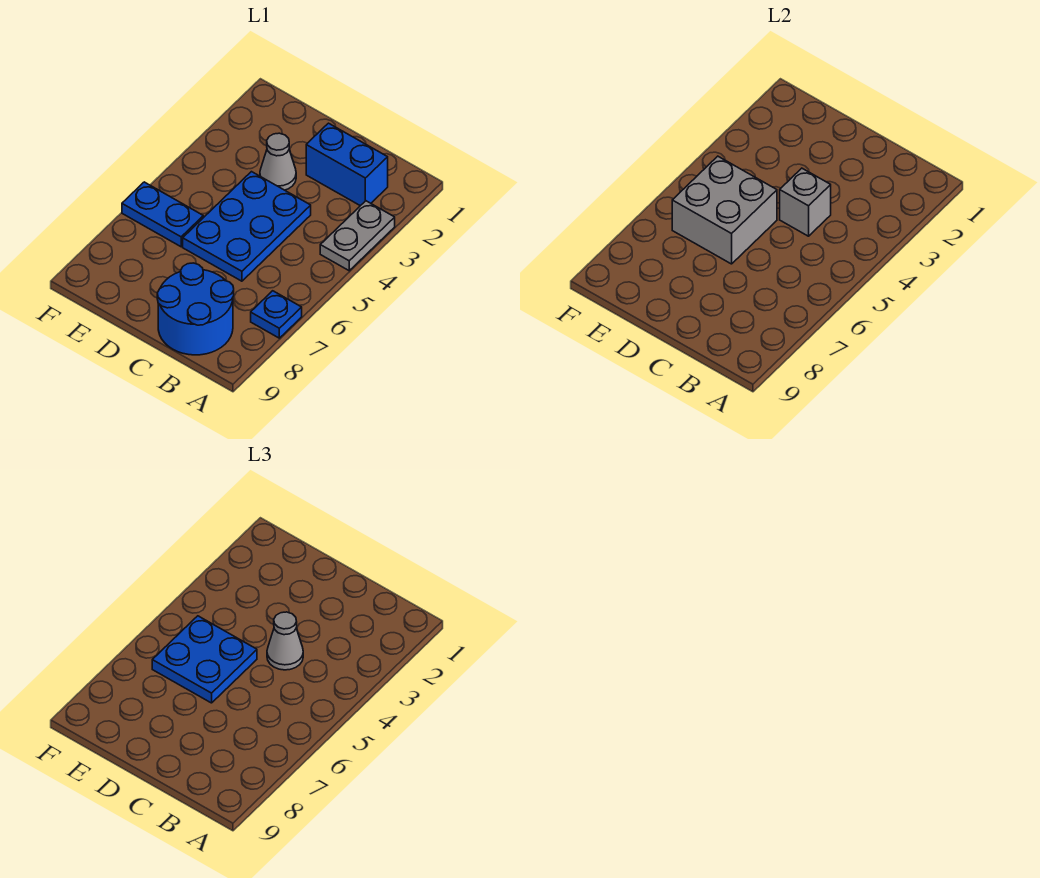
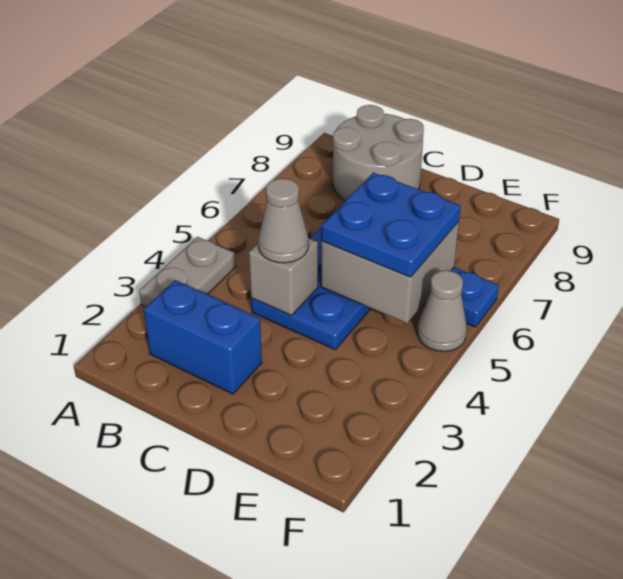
blue plate A7 level 1 -> none
blue round brick B8:C9 level 1 -> grey round brick B8:C9 level 1
grey cone D3 level 1 -> grey cone F5 level 1

